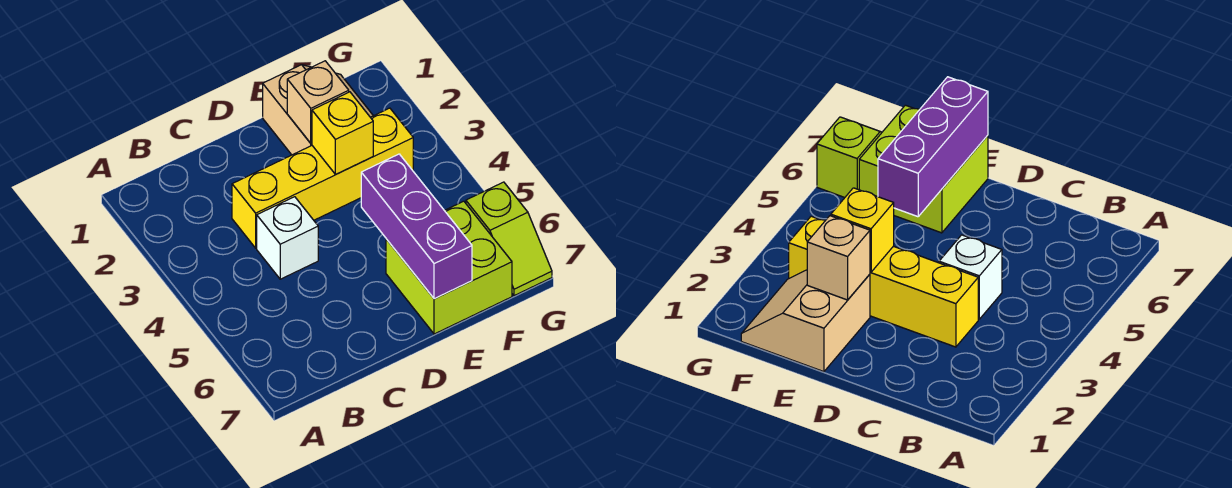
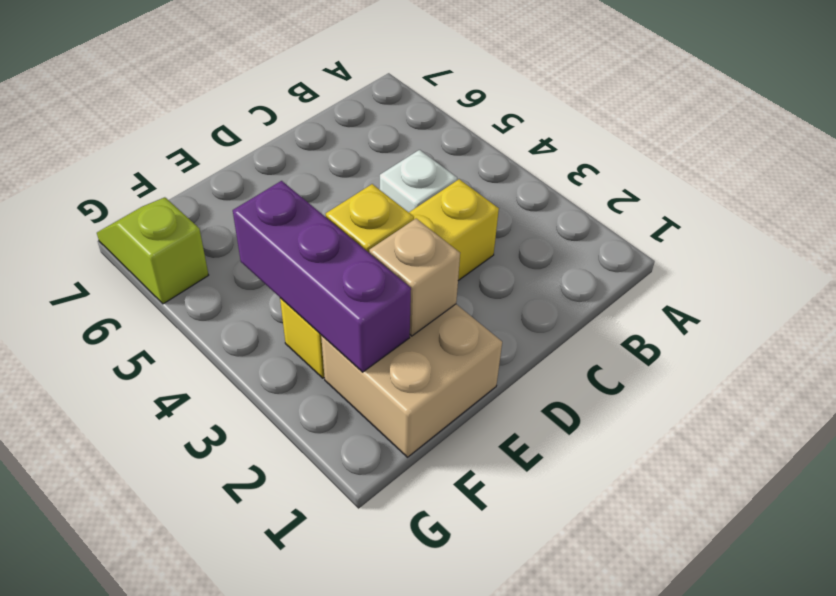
tan slope E1:F2 level 1 top E -> tan brick E1:F2 level 1
purple brick E5:E7 level 2 -> purple brick F2:F4 level 2
lime brick E6:F7 level 1 -> none

